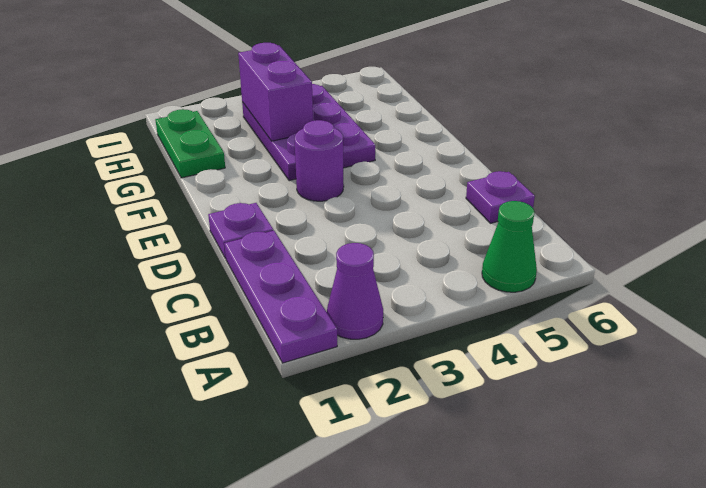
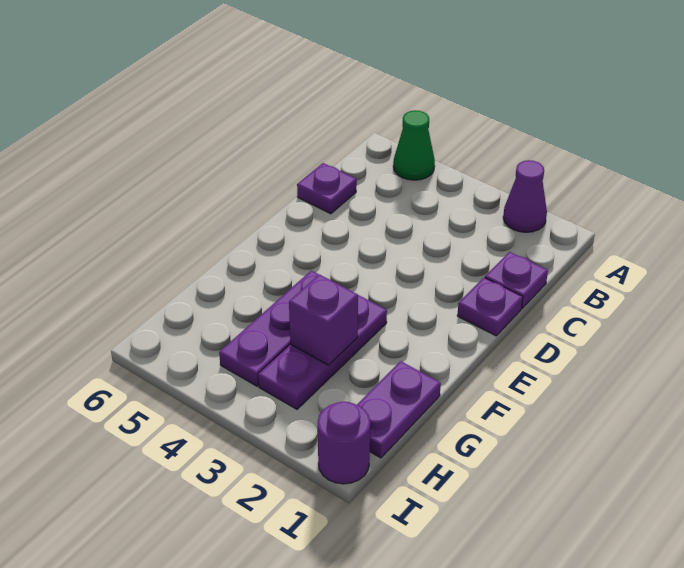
purple plate A1:C1 level 1 -> purple plate C1 level 1
purple round brick E3 level 1 -> purple round brick I1 level 1
green plate G1:H1 level 1 -> purple plate G1:H1 level 1
purple brick G3:H3 level 2 -> purple brick G3 level 2

